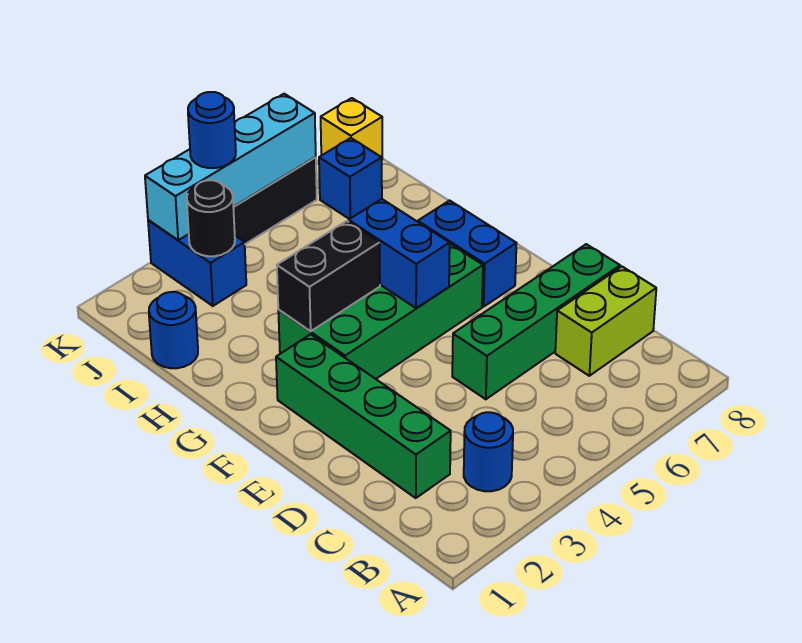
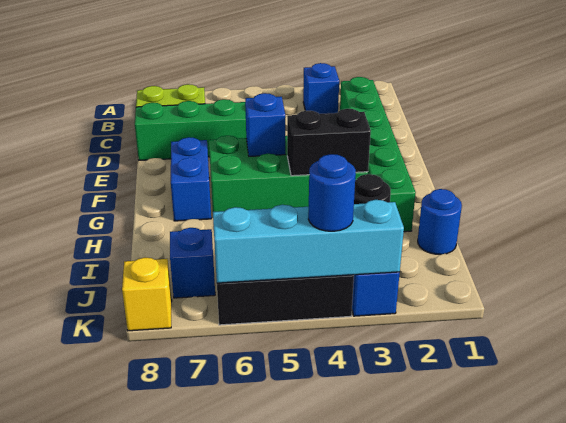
blue round brick B3 level 1 -> blue brick B3 level 1
green brick C2:F2 level 1 -> green brick C2:H2 level 1
blue brick F5:G5 level 2 -> blue brick F5 level 2

